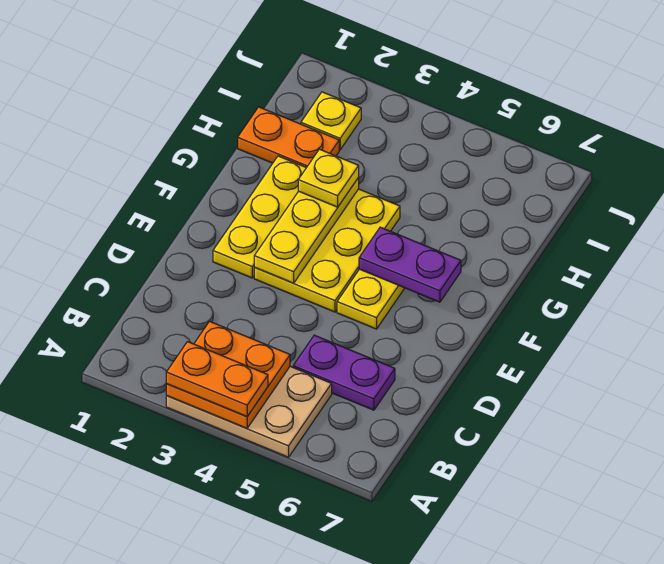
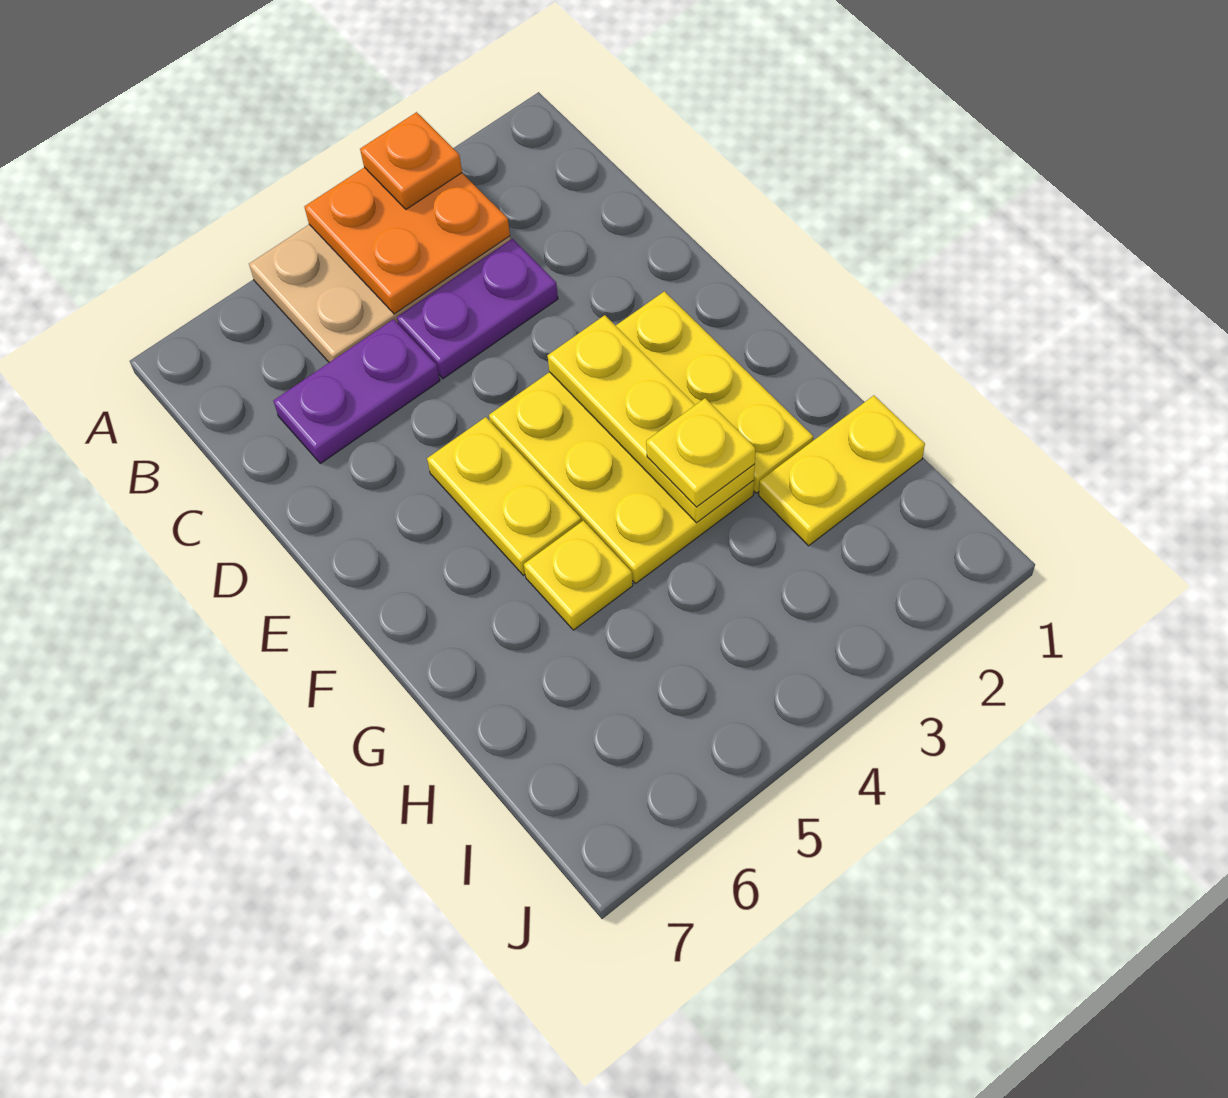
orange plate A3:A4 level 3 -> orange plate A3 level 3
purple plate F5:F6 level 2 -> purple plate C3:C4 level 1
orange plate H1:H2 level 1 -> yellow plate H1:H2 level 1
yellow plate I2 level 1 -> yellow plate G5 level 1

